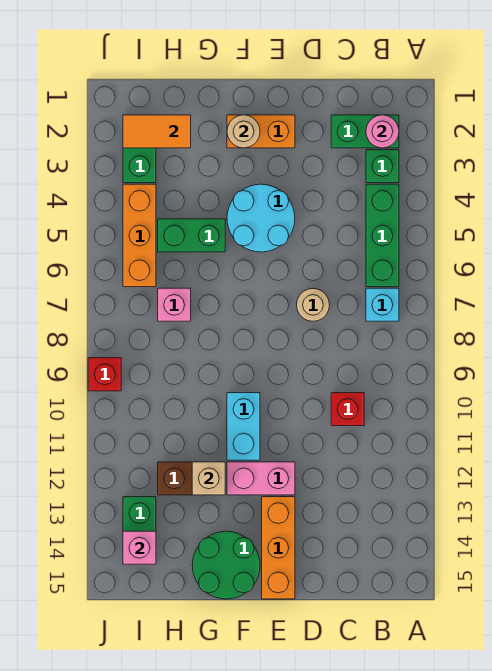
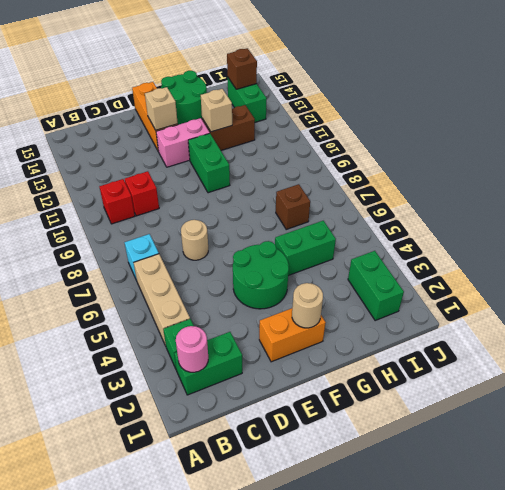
green brick B4:B6 level 1 -> tan brick B4:B6 level 1
cyan round brick E4:F5 level 1 -> green round brick E4:F5 level 1
none -> tan brick E13 level 2
cyan brick F10:F11 level 1 -> green brick F10:F11 level 1
orange tile H2:I2 level 2 -> none
pink brick H7 level 1 -> brown brick H7 level 1
orange brick I4:I6 level 1 -> none
pink brick I14 level 2 -> brown brick I14 level 2
red brick J9 level 1 -> red brick B10 level 1

